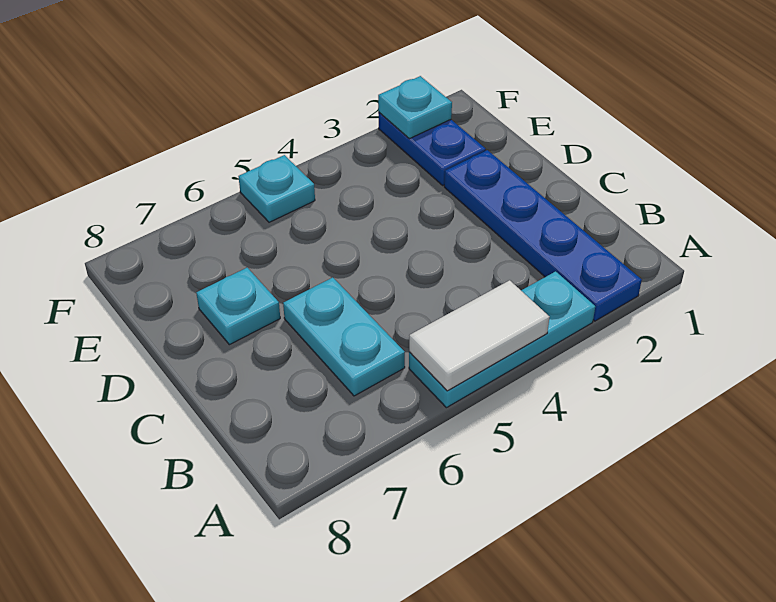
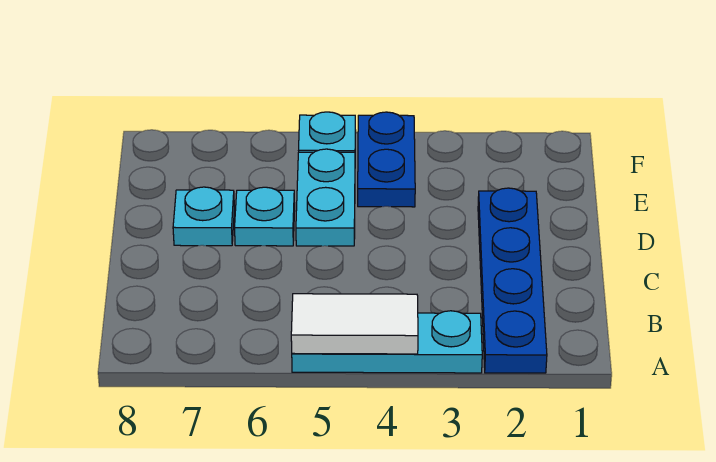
cyan plate B6:C6 level 1 -> cyan plate D5:E5 level 1
blue plate E2:F2 level 1 -> blue plate E4:F4 level 1
cyan plate F2 level 2 -> cyan plate D6 level 1

